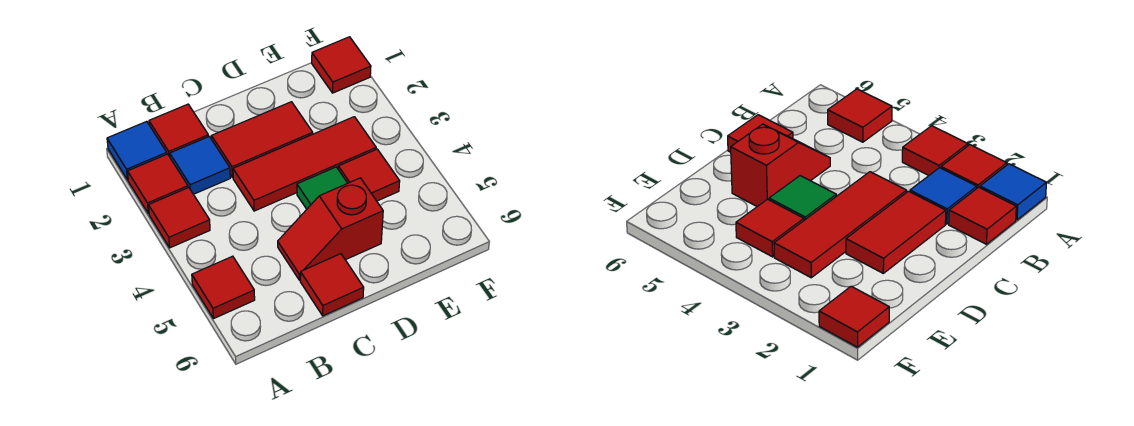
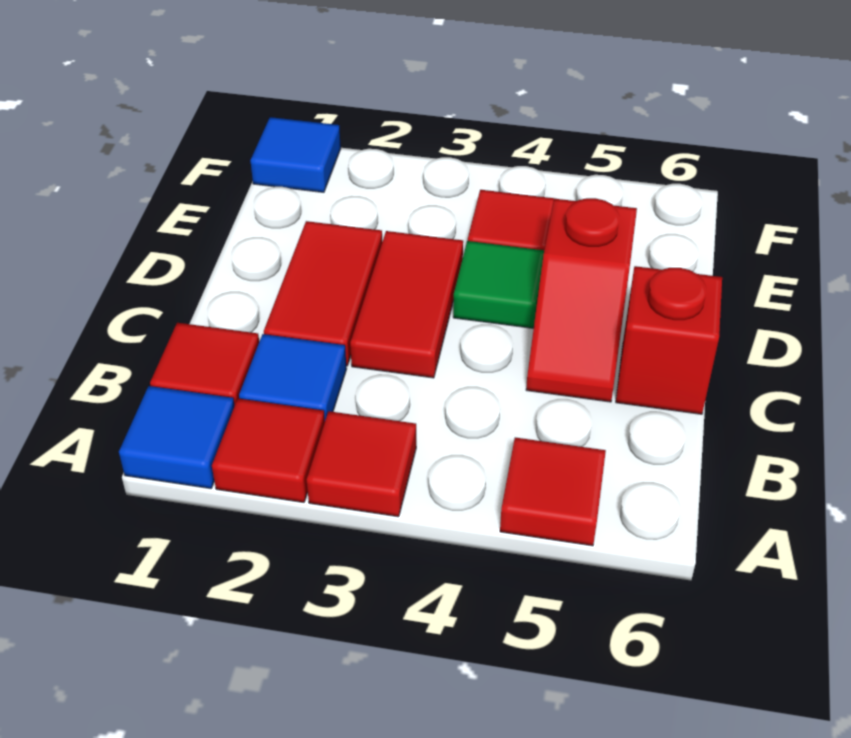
red tile C3:E3 level 1 -> red tile C3:D3 level 1
red tile C6 level 1 -> red brick C6 level 1
red tile F1 level 1 -> blue tile F1 level 1

